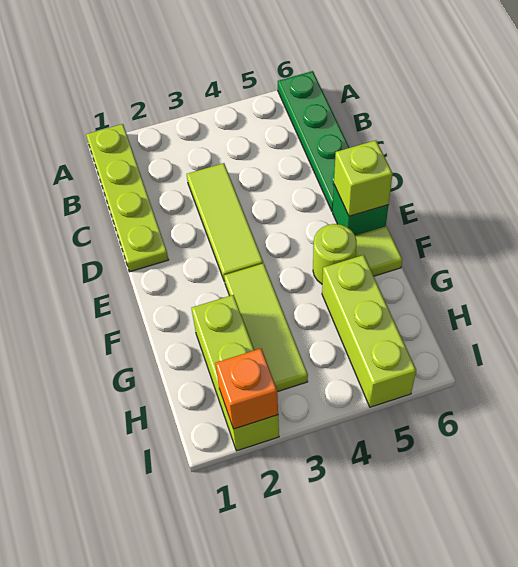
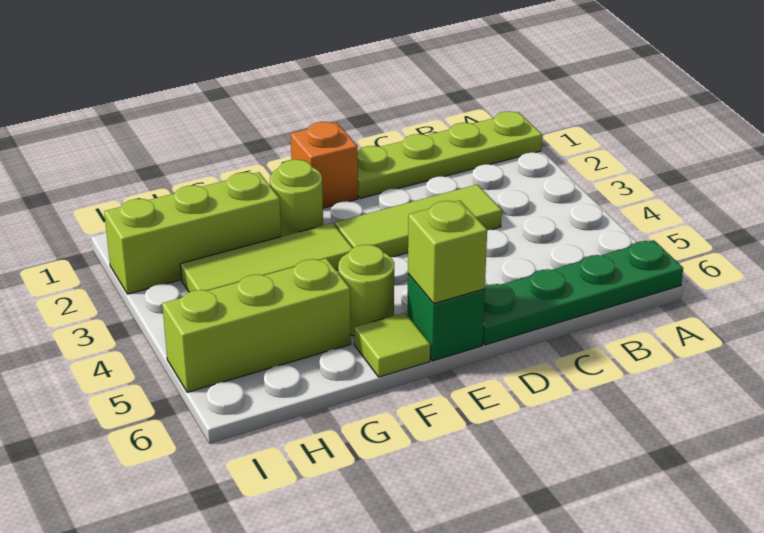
none -> lime round brick F2 level 1
orange brick I2 level 2 -> orange brick E1 level 1

